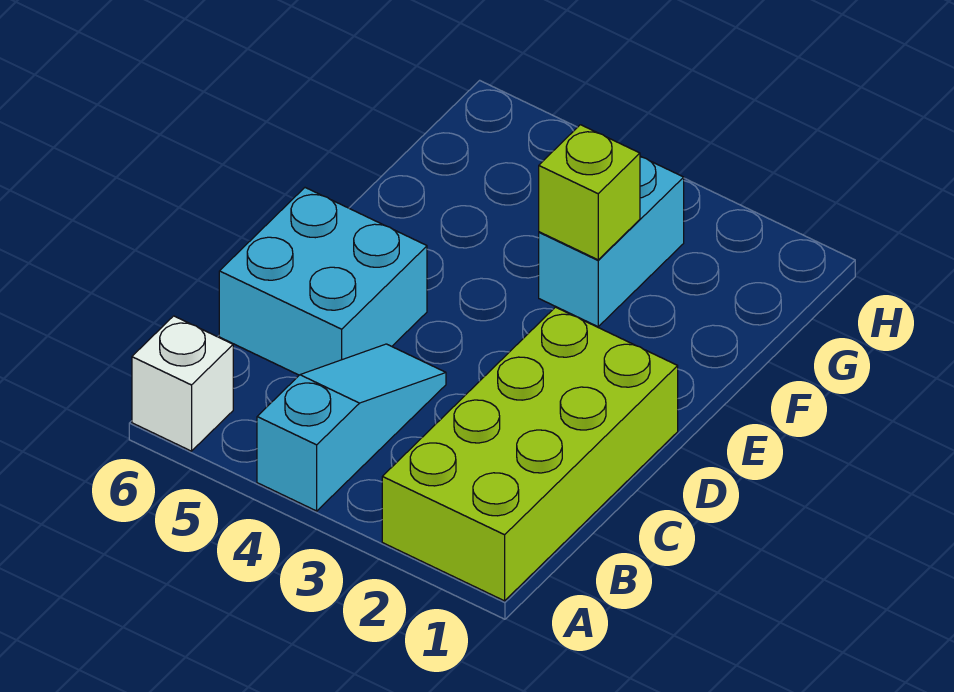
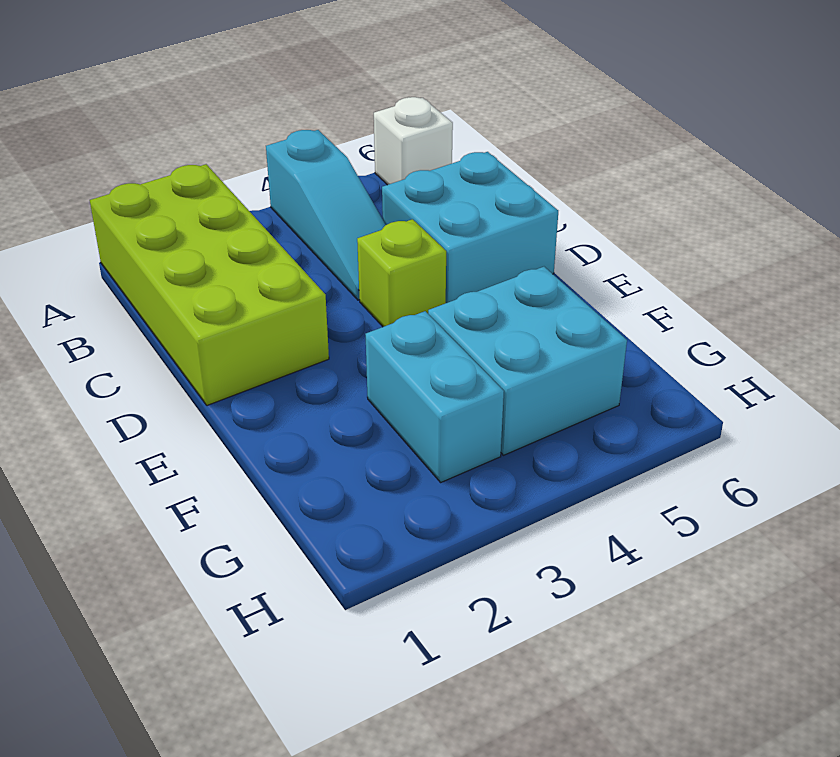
lime brick F3 level 2 -> lime brick D4 level 1
none -> cyan brick F4:G5 level 1

